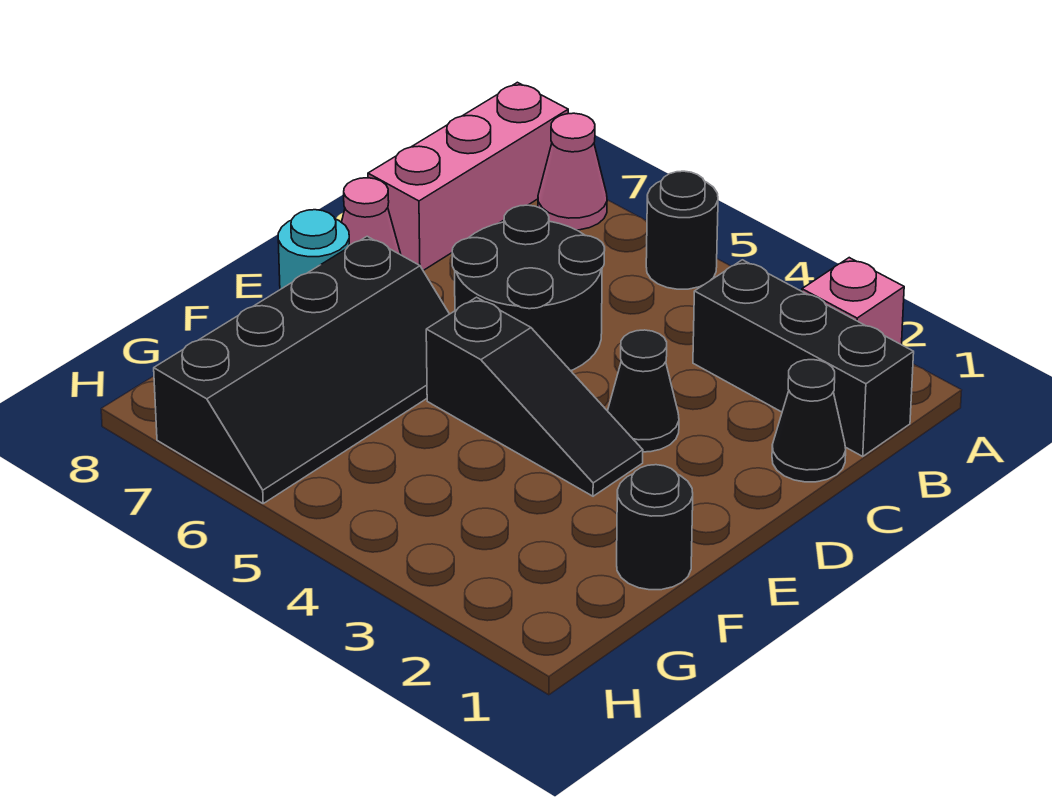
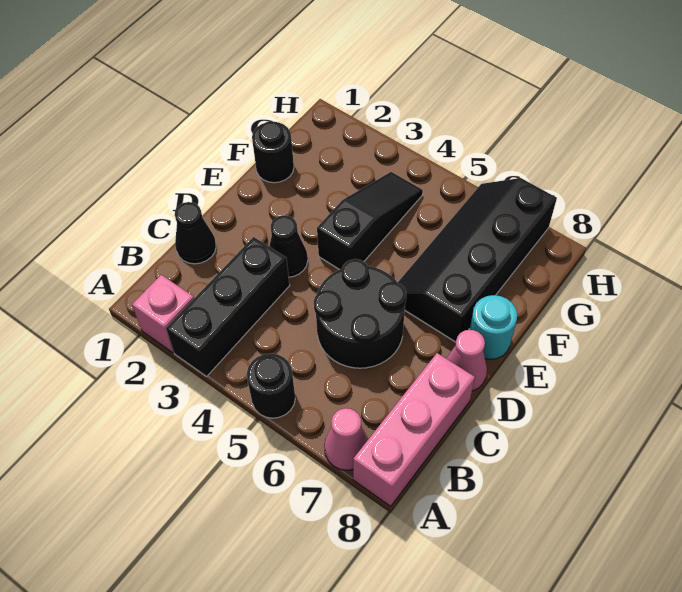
black brick B1:B3 level 1 -> black brick A3:C3 level 1
black slope E3:E5 level 1 top 5 -> black slope E4:G4 level 1 top E

